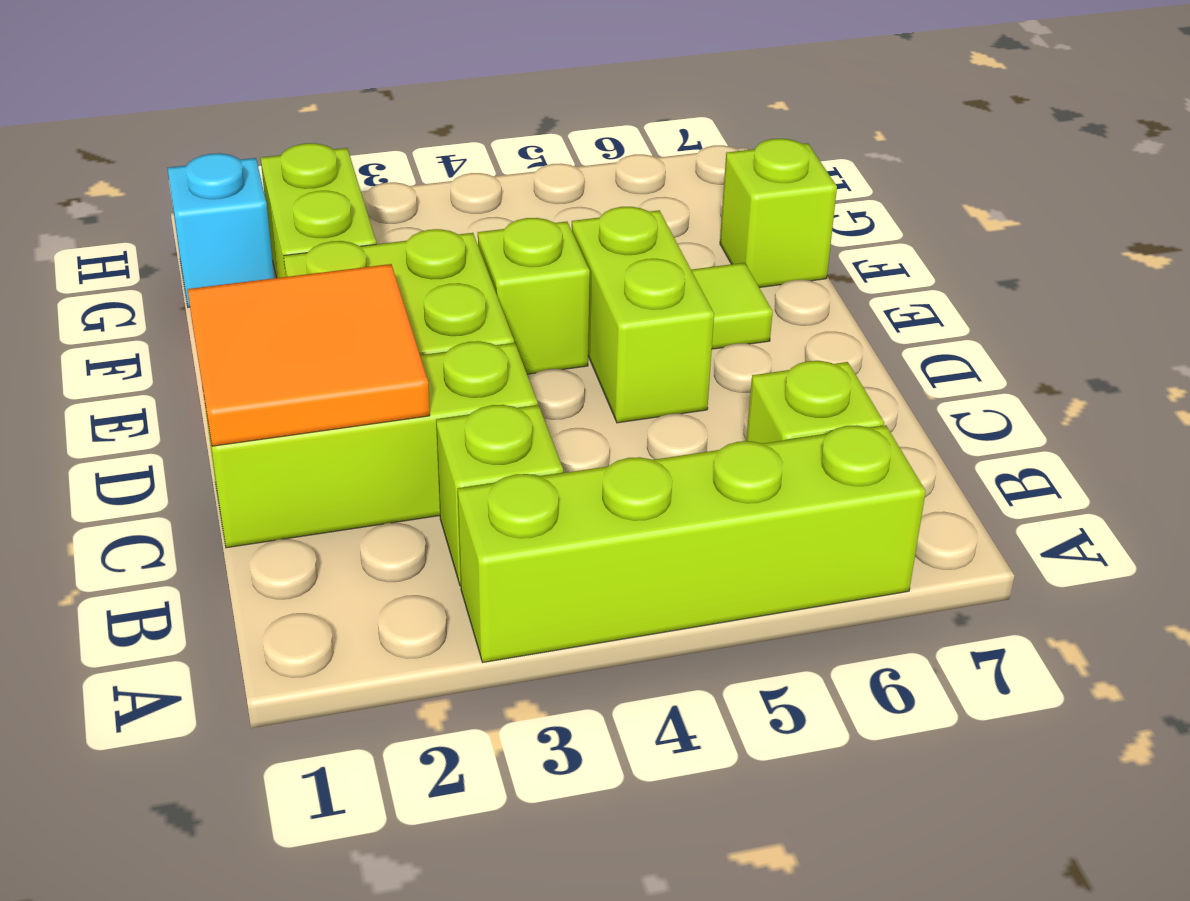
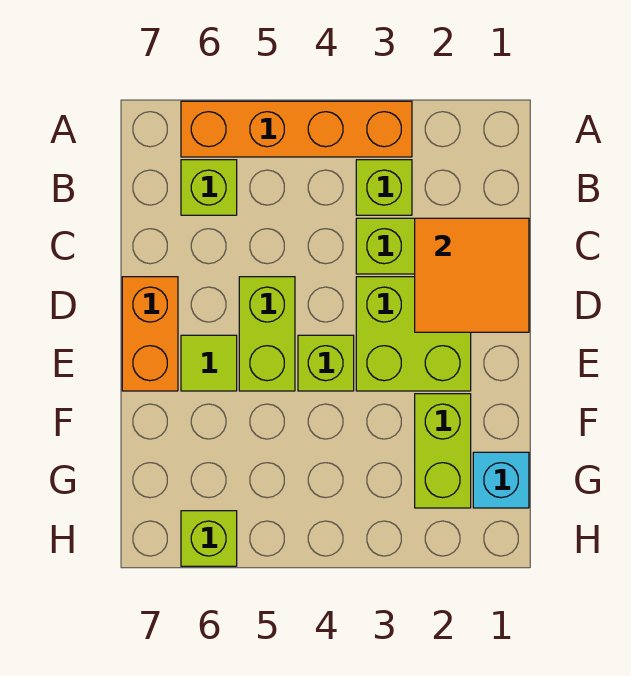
lime brick A3:A6 level 1 -> orange brick A3:A6 level 1
none -> orange brick D7:E7 level 1
lime brick F7 level 1 -> lime brick H6 level 1

